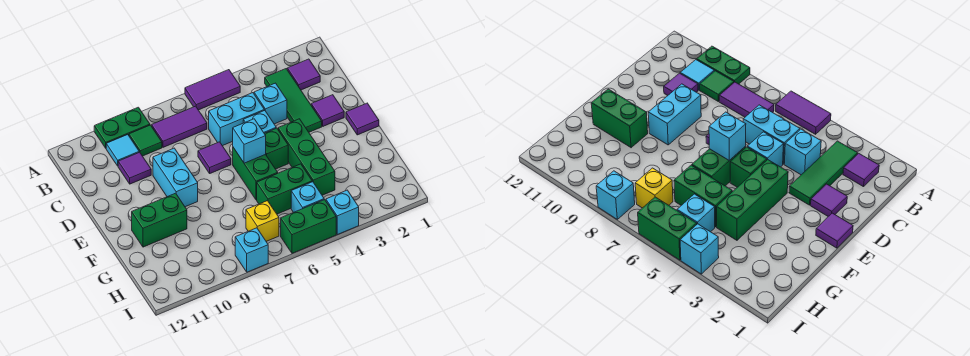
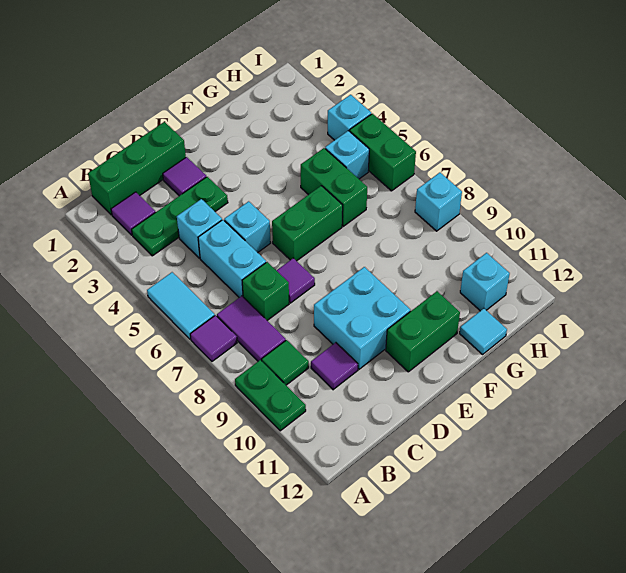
purple tile A5:A6 level 1 -> cyan tile A5:A6 level 1
green tile B3:D3 level 1 -> green plate B3:D3 level 1
cyan tile B10 level 1 -> cyan tile G12 level 1
cyan brick D9:E9 level 1 -> cyan brick D9:E10 level 1
purple tile E1 level 1 -> purple tile A7 level 1
green brick E4:G4 level 1 -> green brick B1:D1 level 1
green brick E5 level 1 -> green brick C7 level 1
cyan brick E6 level 2 -> cyan brick H11 level 1
green brick F10:F11 level 1 -> green brick E11:F11 level 1
yellow brick H7 level 1 -> none

